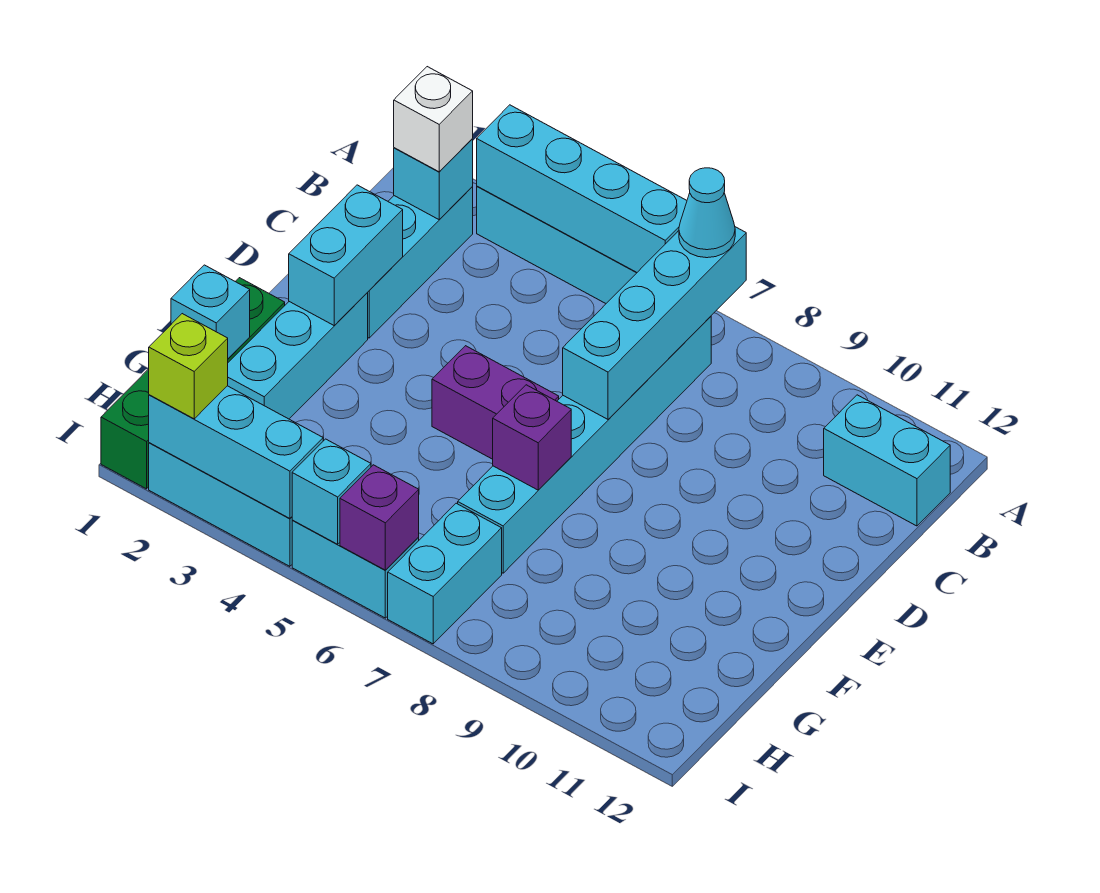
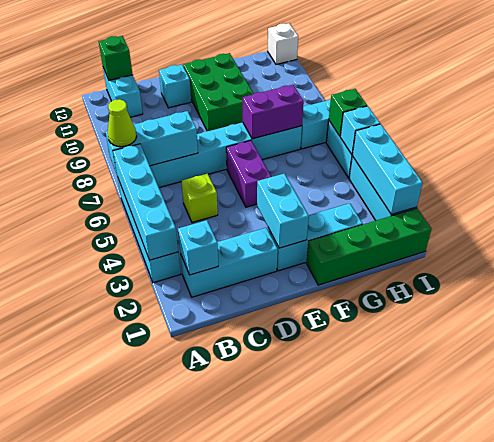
cyan brick A7:D7 level 2 -> cyan brick A7:C7 level 2
cyan cone A7 level 3 -> lime cone A7 level 3
white brick B2 level 3 -> white brick I12 level 1
none -> green brick B12 level 2
cyan brick D2:E2 level 2 -> cyan brick E2:E3 level 2
none -> green brick E9:F11 level 1
purple brick F7 level 2 -> purple brick F7:G7 level 2
cyan brick G1 level 2 -> cyan brick D11 level 1
lime brick I2 level 3 -> lime brick C5 level 1
purple brick I6 level 2 -> green brick I6 level 2

